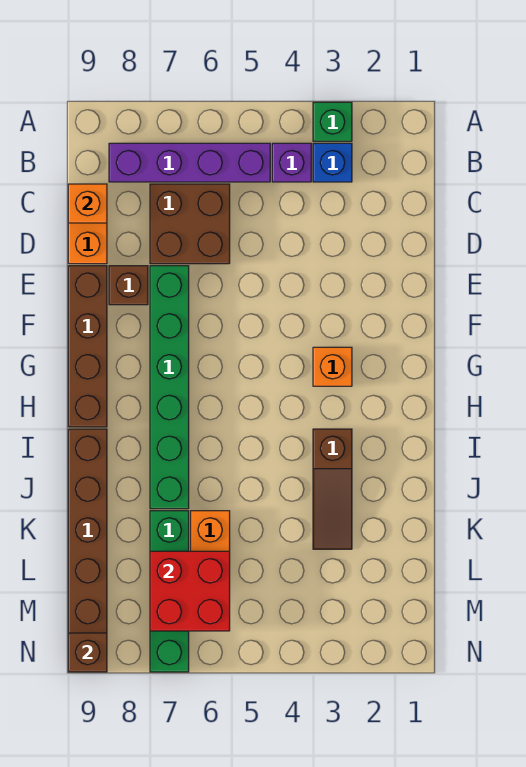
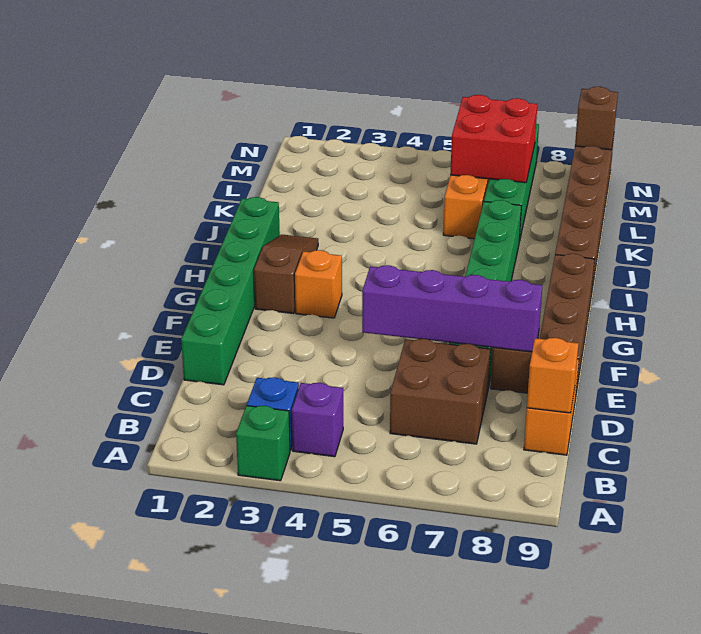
purple brick B5:B8 level 1 -> purple brick E5:E8 level 2
none -> green brick D1:I1 level 1
brown slope I3:K3 level 1 top I -> brown slope G2:I2 level 1 top G

